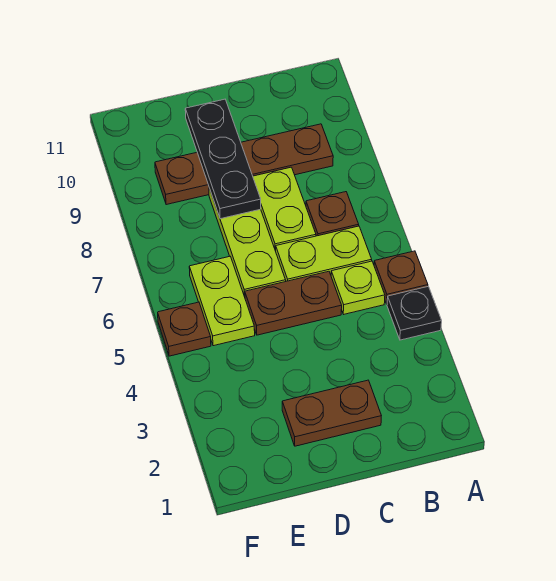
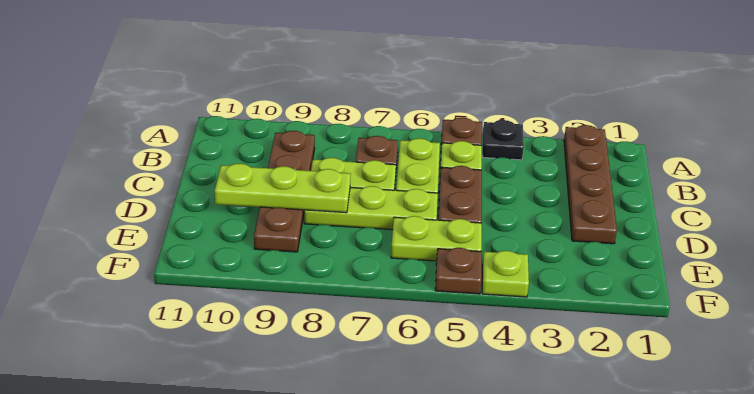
brown plate C2:D2 level 1 -> brown plate A2:D2 level 1
black plate D8:D10 level 2 -> lime plate D8:D10 level 2
none -> lime plate F4 level 1

